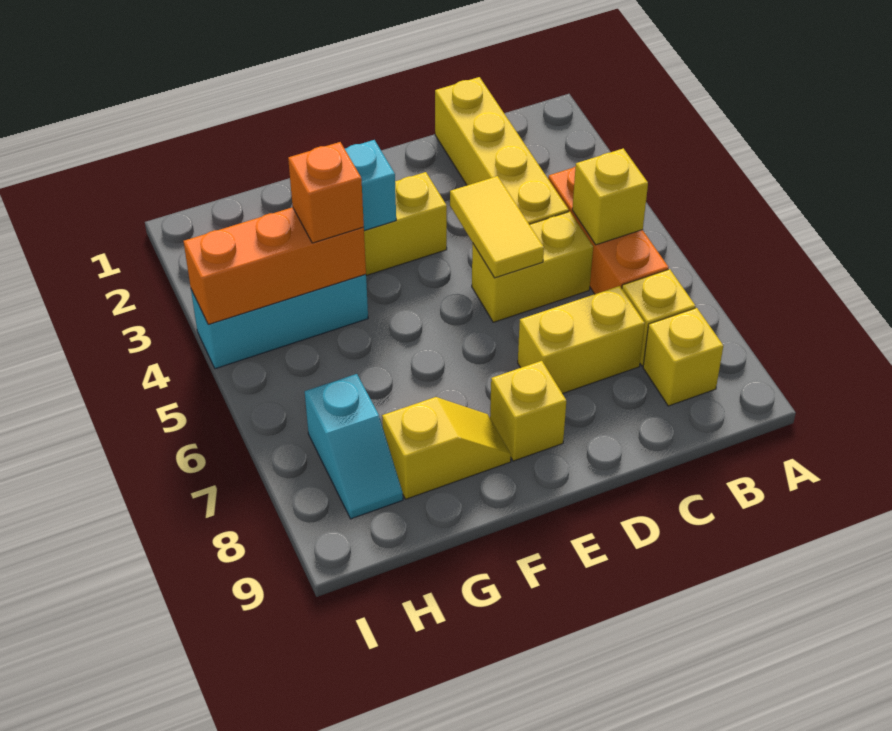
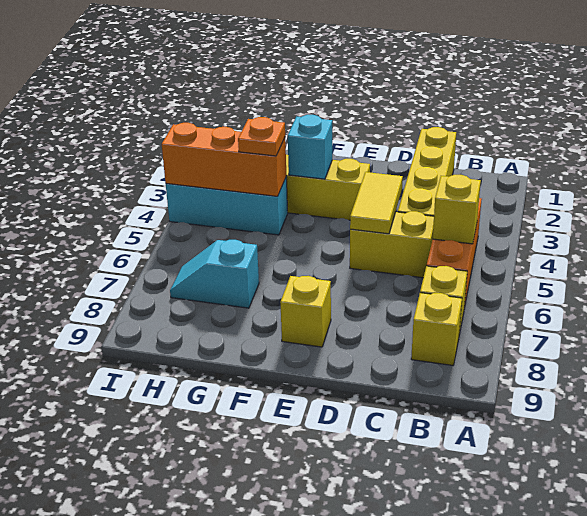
yellow brick C7:D7 level 1 -> none
yellow slope F8:G8 level 1 top G -> none
orange brick G4 level 3 -> orange plate G4 level 3
cyan slope H7:H8 level 1 top 7 -> cyan slope G7:H7 level 1 top G

